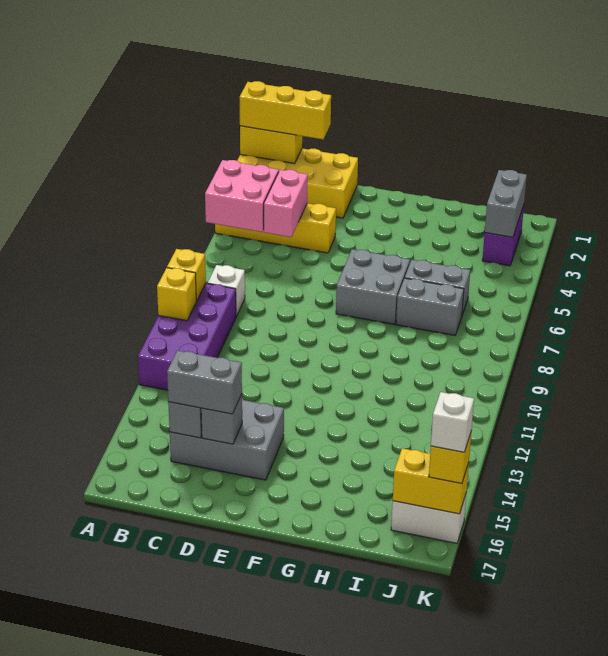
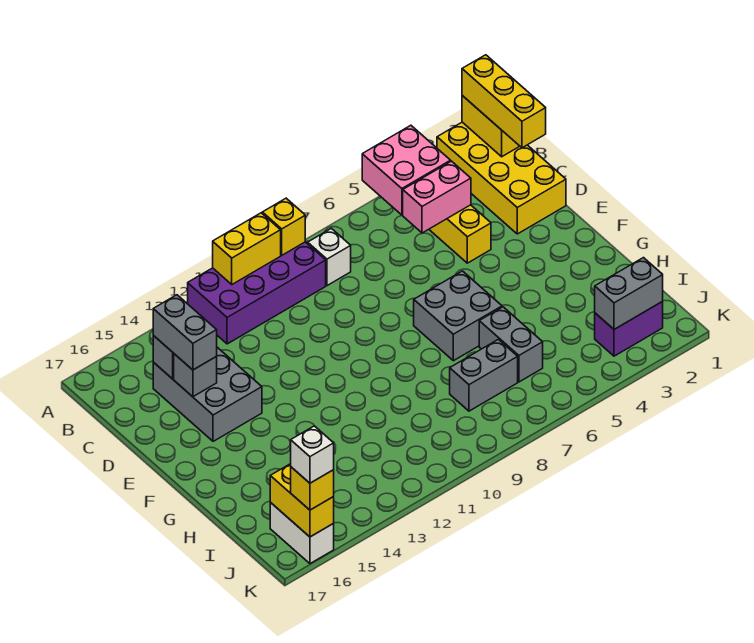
yellow brick A10 level 2 -> yellow brick A10:A11 level 2
grey brick H7:I7 level 1 -> grey brick I7:I8 level 1

